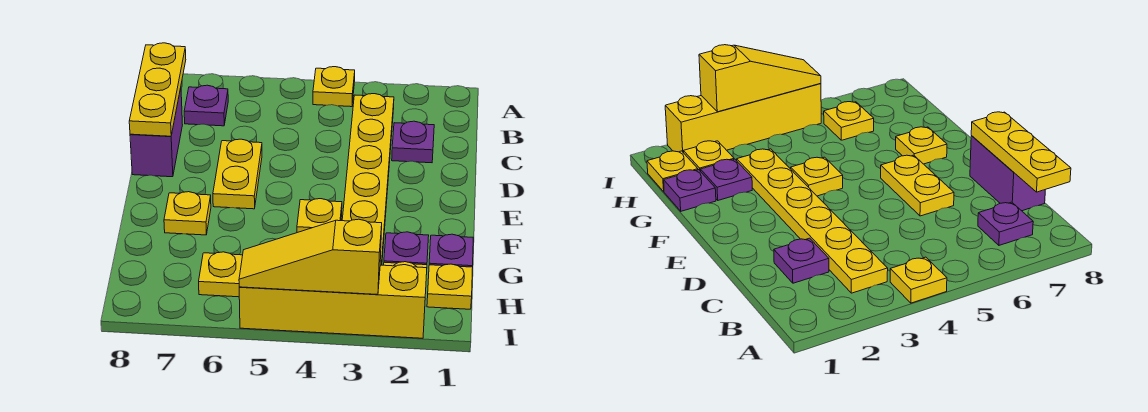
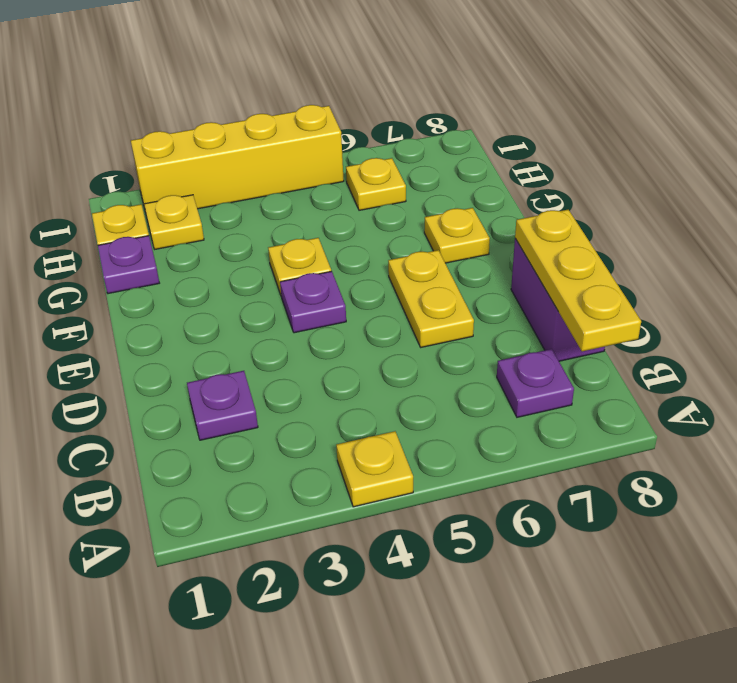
yellow plate B3:G3 level 1 -> none
purple plate G2 level 1 -> purple plate E4 level 1
yellow slope I3:I5 level 2 top 3 -> none

